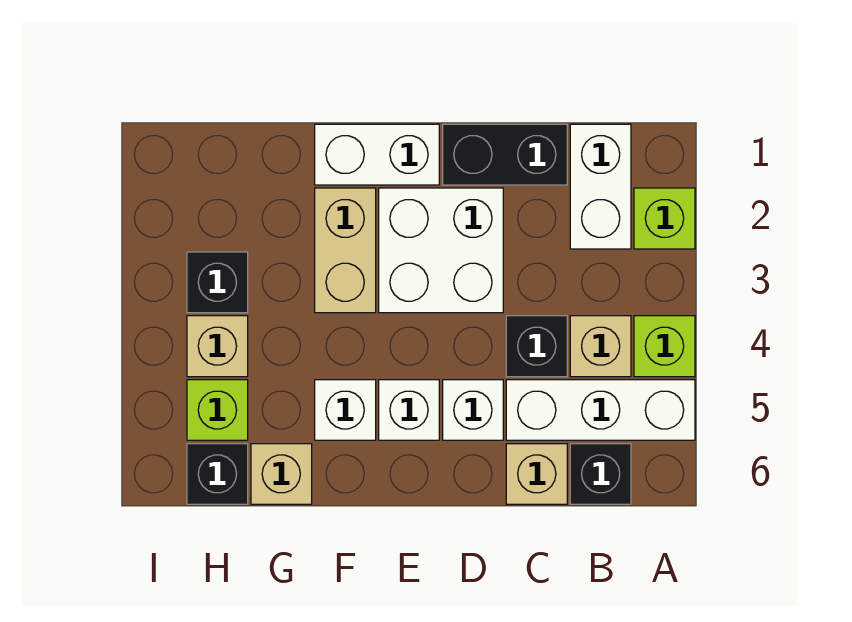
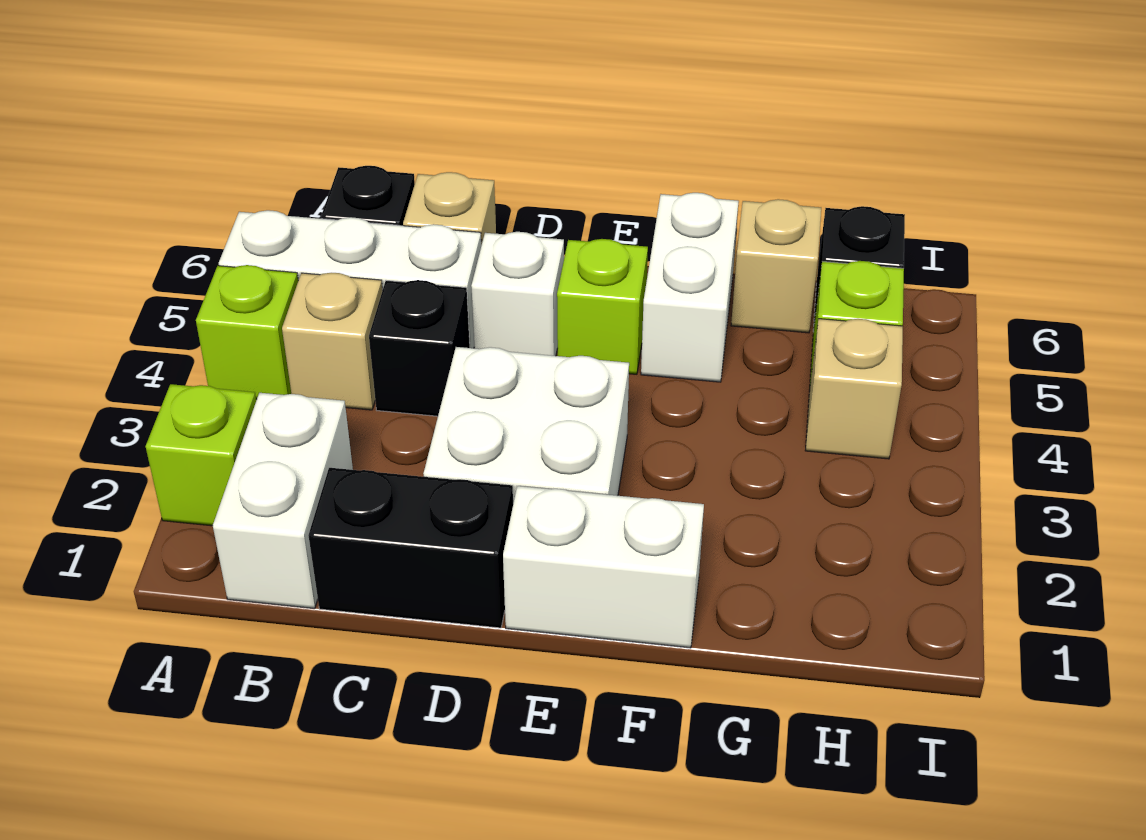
white brick E5 level 1 -> lime brick E5 level 1
tan brick F2:F3 level 1 -> none
white brick F5 level 1 -> white brick F5:F6 level 1
black brick H3 level 1 -> none

